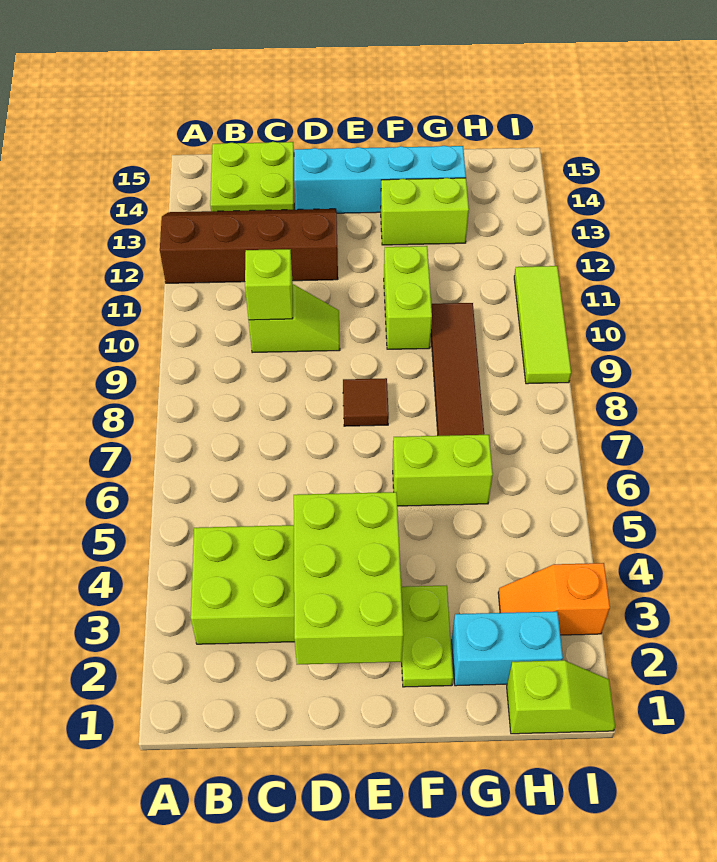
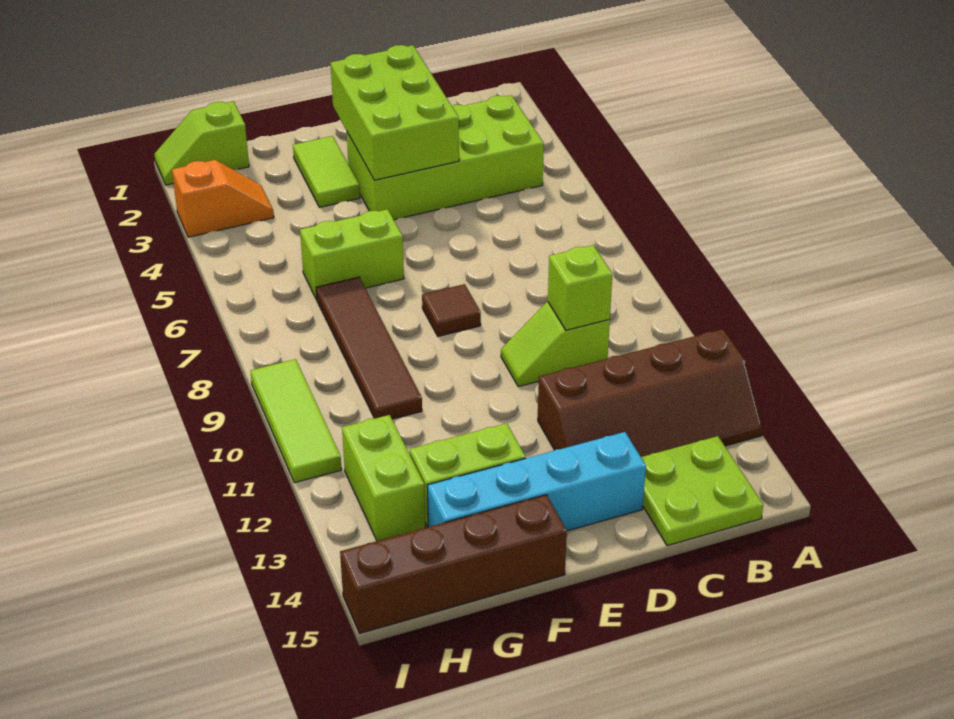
lime plate F2:F3 level 1 -> lime tile F2:F3 level 1
lime brick F10:F11 level 1 -> lime brick H12:H13 level 1
none -> brown brick F15:I15 level 1
cyan brick G2:H2 level 1 -> none

